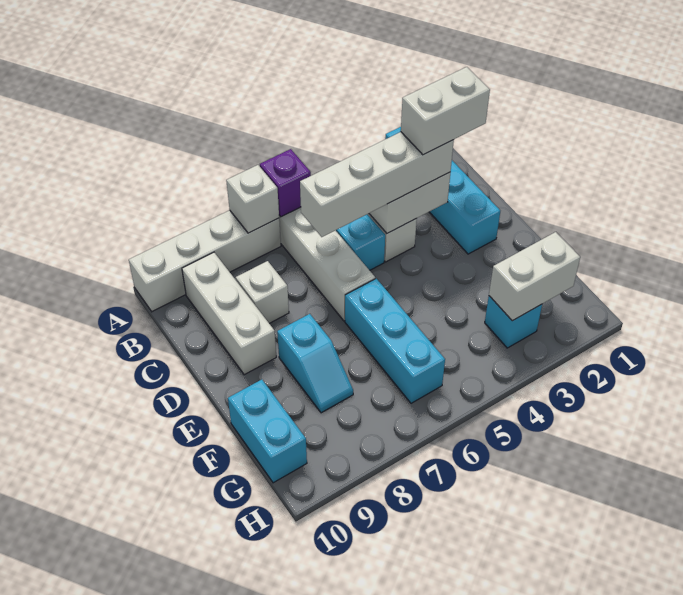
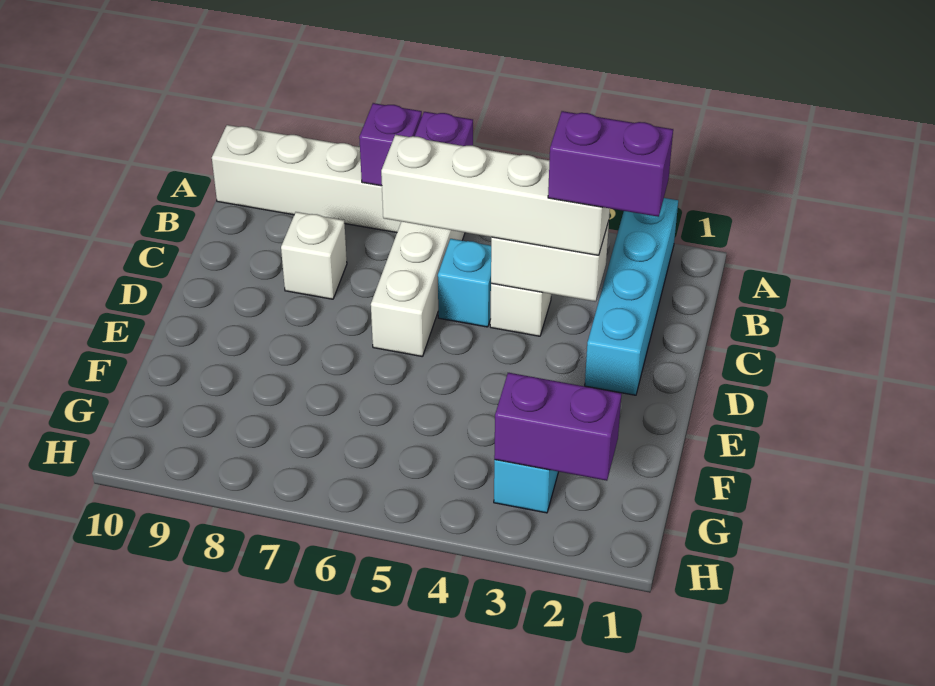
white brick A7 level 2 -> purple brick A7 level 2
white brick B9:D9 level 1 -> none
white brick C2:C3 level 4 -> purple brick C2:C3 level 4
cyan brick E6:G6 level 1 -> none
cyan slope E8:F8 level 1 top E -> none
cyan brick F10:G10 level 1 -> none
white brick G2:G3 level 2 -> purple brick G2:G3 level 2

